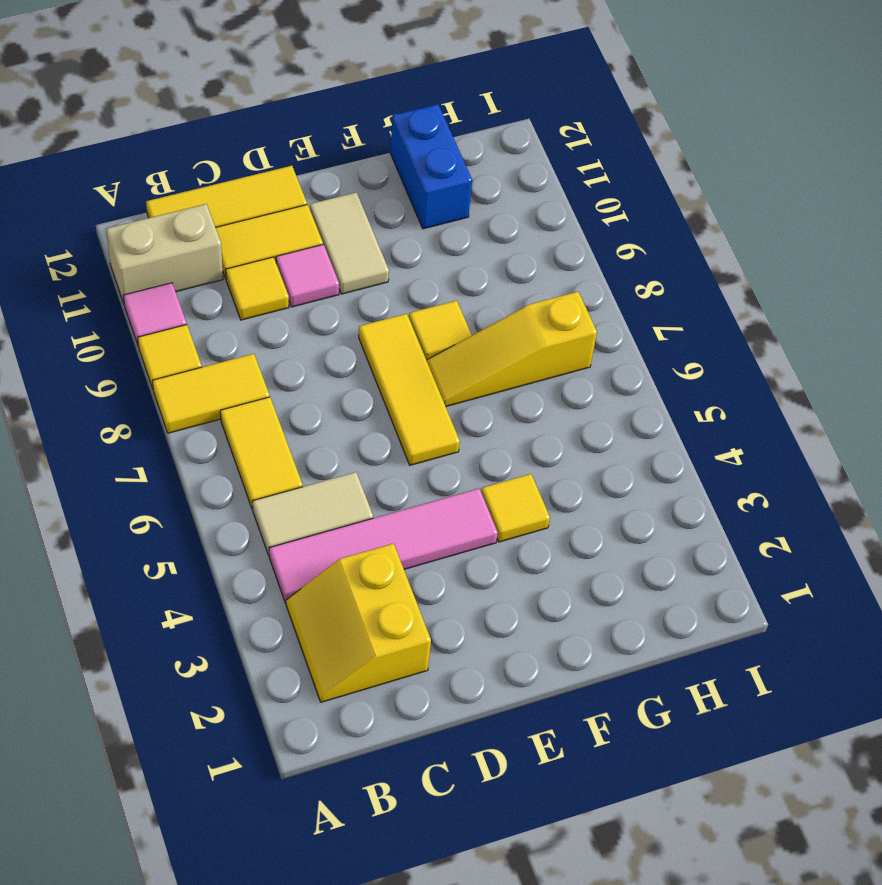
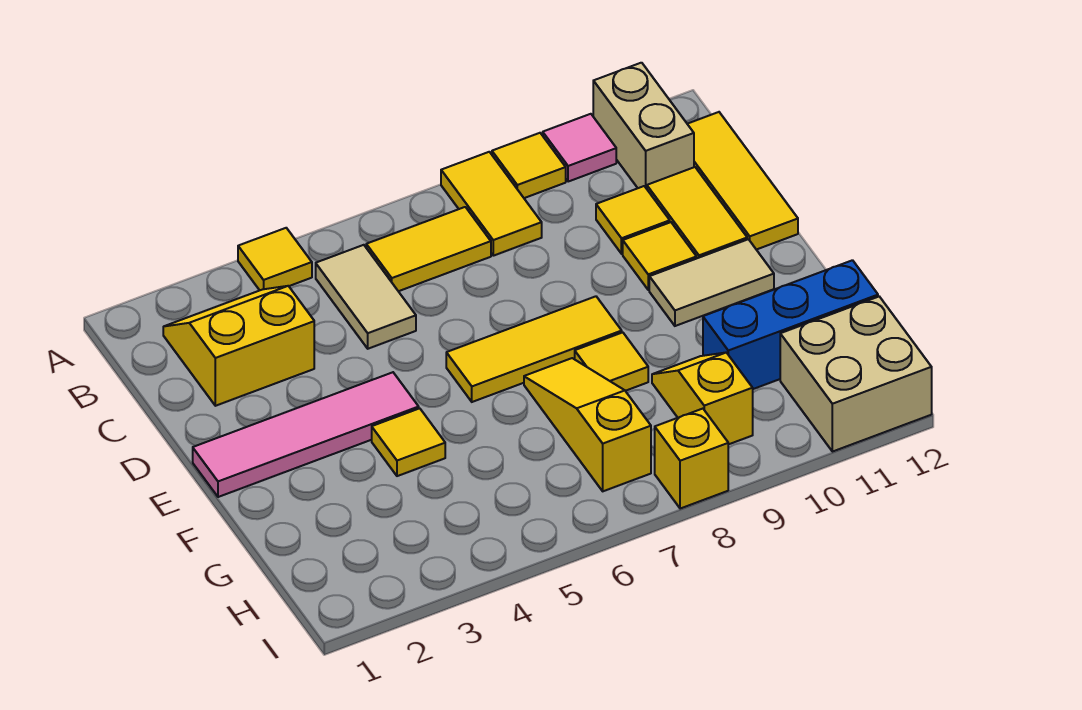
none -> yellow tile A4 level 1
pink tile B4:E4 level 1 -> pink tile E1:E4 level 1
pink tile D10 level 1 -> yellow tile D10 level 1
none -> yellow slope G9:H9 level 1 top H
blue brick G11:G12 level 1 -> blue brick G10:G12 level 1
none -> tan brick H11:I12 level 1
none -> yellow brick I8 level 1

